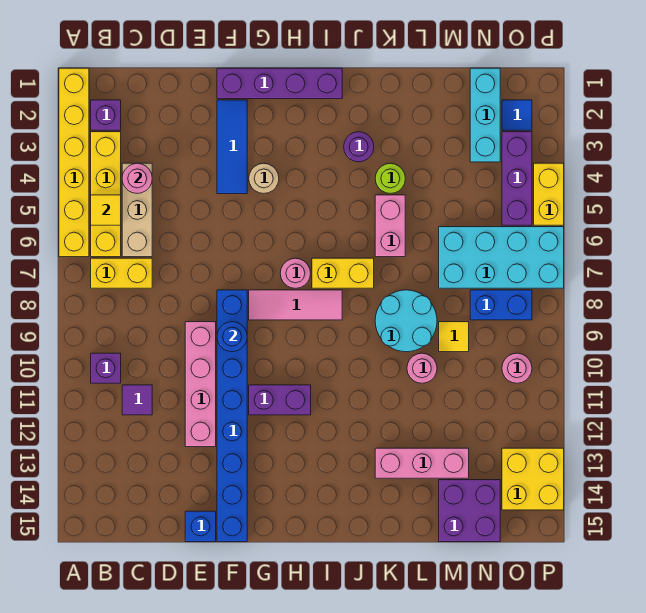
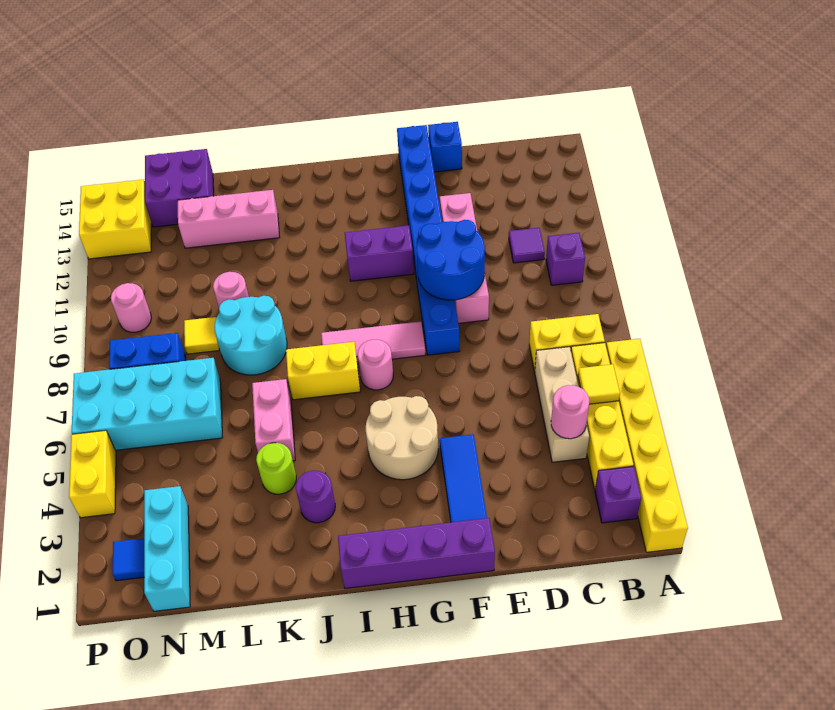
blue round brick F9 level 2 -> blue round brick E9:F10 level 2
tan round brick G4 level 1 -> tan round brick G4:H5 level 1
purple brick O3:O5 level 1 -> none

